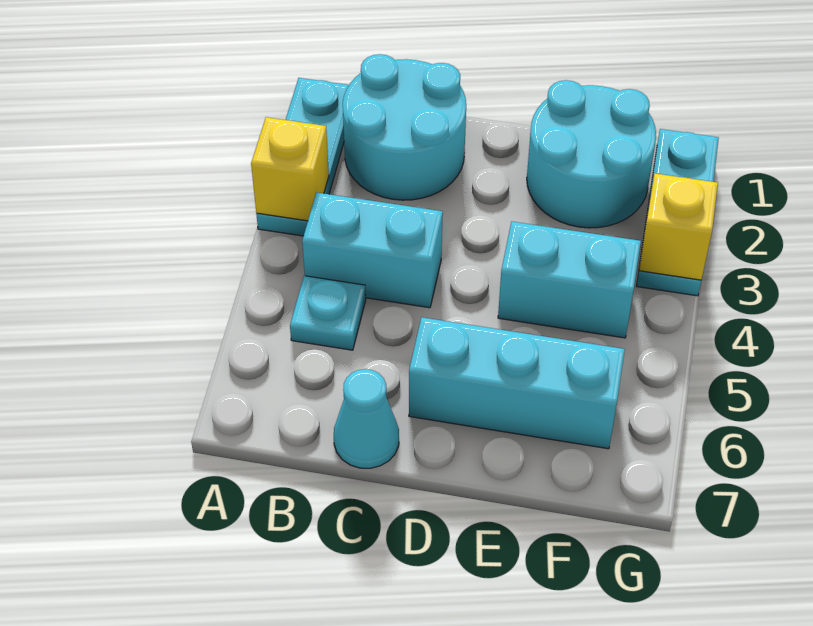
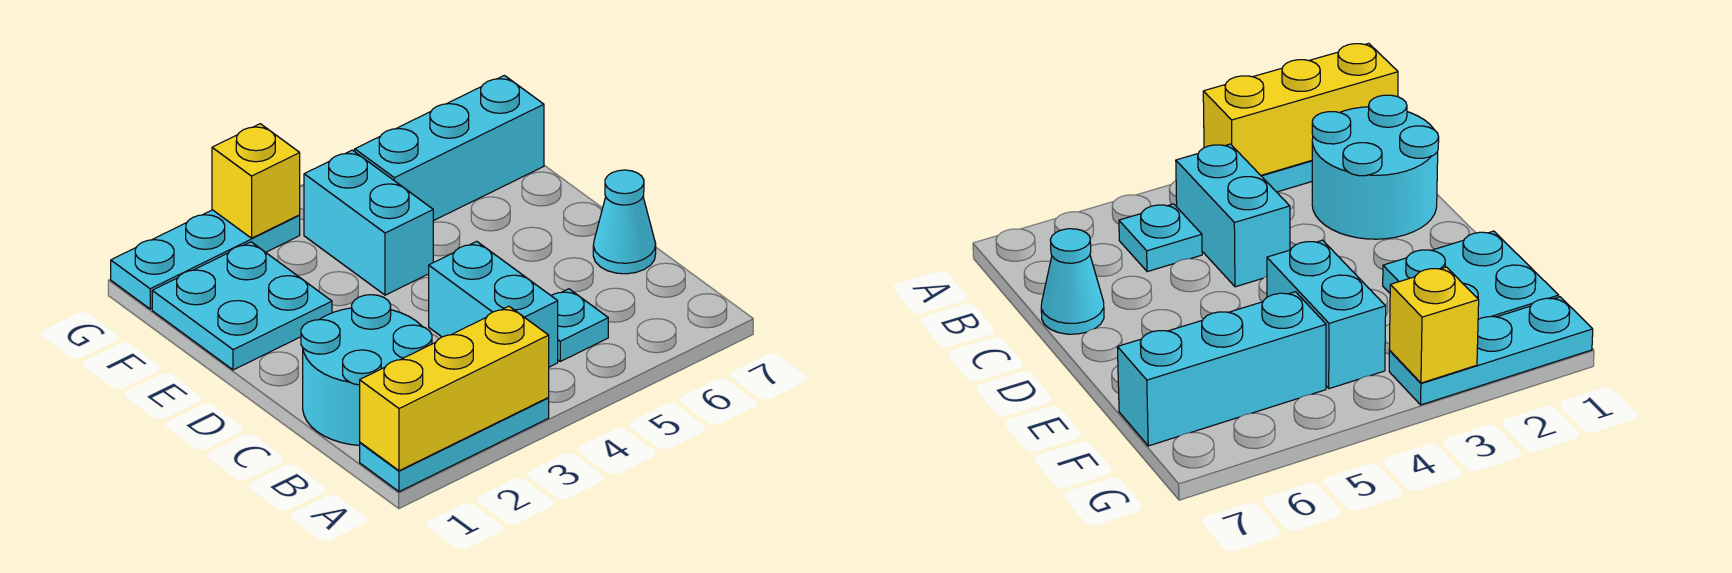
yellow brick A3 level 2 -> yellow brick A1:A3 level 2
cyan brick D6:F6 level 1 -> cyan brick F5:F7 level 1
cyan round brick E1:F2 level 1 -> cyan plate E1:F2 level 1

